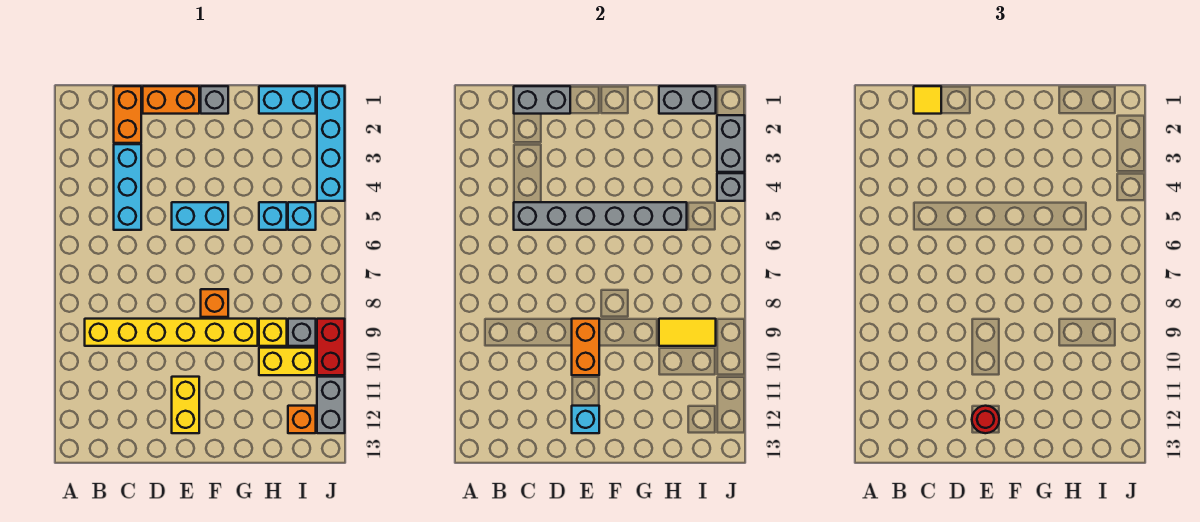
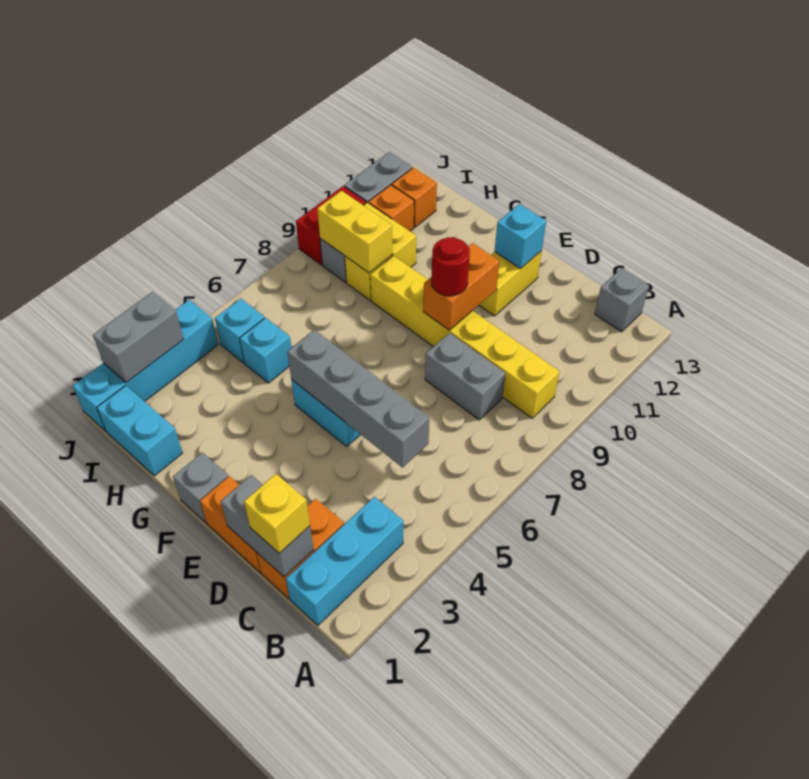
yellow tile C1 level 3 -> yellow brick C1 level 3
cyan brick C3:C5 level 1 -> cyan brick B1:B3 level 1
grey brick C5:H5 level 2 -> grey brick C5:F5 level 2
red round brick E12 level 3 -> red round brick E9 level 3
orange brick F8 level 1 -> orange brick I11 level 1
grey brick H1:I1 level 2 -> grey brick C8:D8 level 1
yellow tile H9:I9 level 2 -> yellow brick H9:I9 level 2
grey brick J4 level 2 -> grey brick B13 level 1

